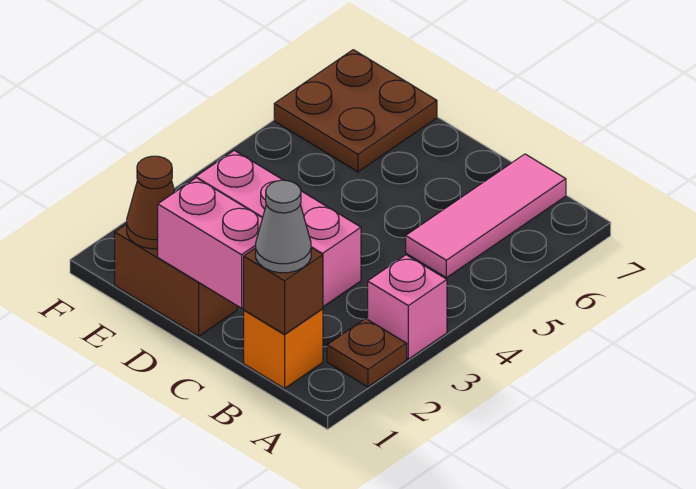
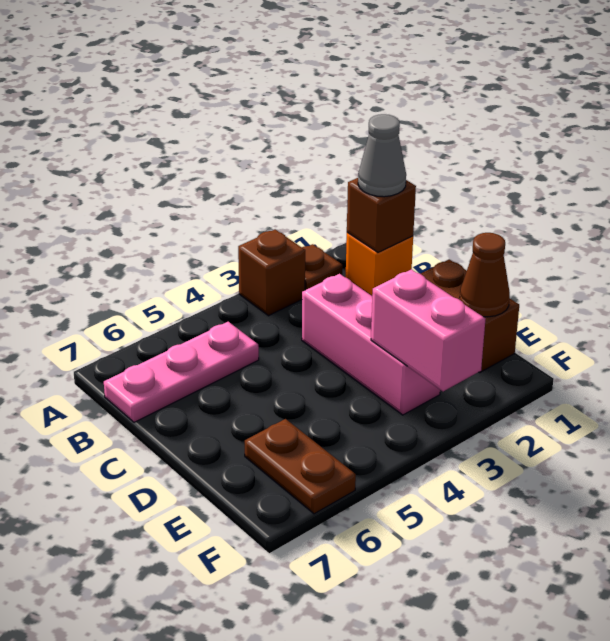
pink brick A3 level 1 -> brown brick A3 level 1
pink tile B5:B7 level 1 -> pink plate B5:B7 level 1
pink brick C1:D1 level 2 -> pink brick E3:F3 level 2
brown plate E6:F7 level 1 -> brown plate E6:F6 level 1

